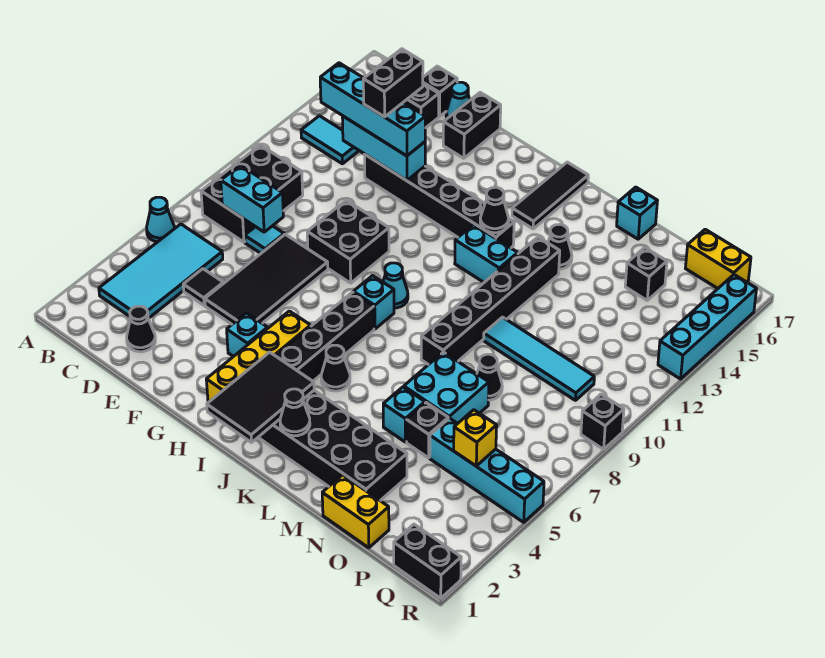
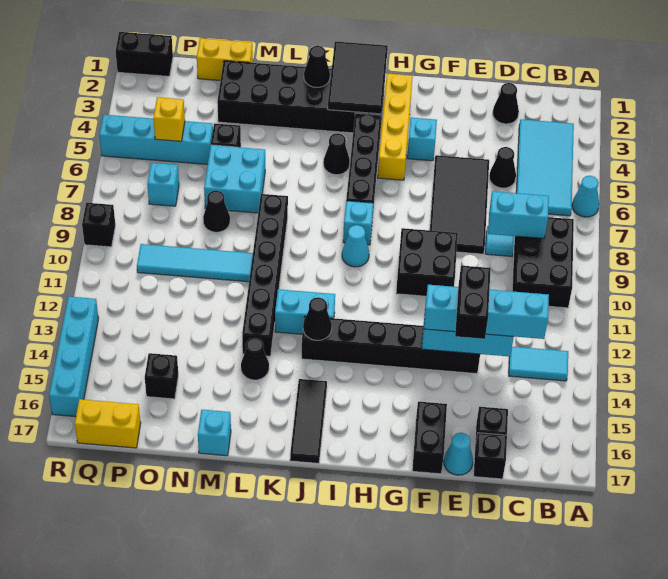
black tile D5 level 1 -> black cone D5 level 1
cyan brick M5 level 1 -> cyan brick P7 level 1

